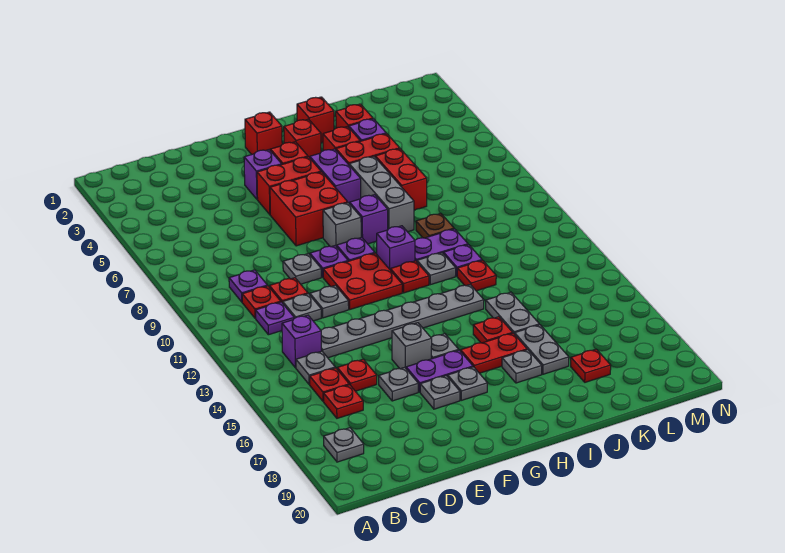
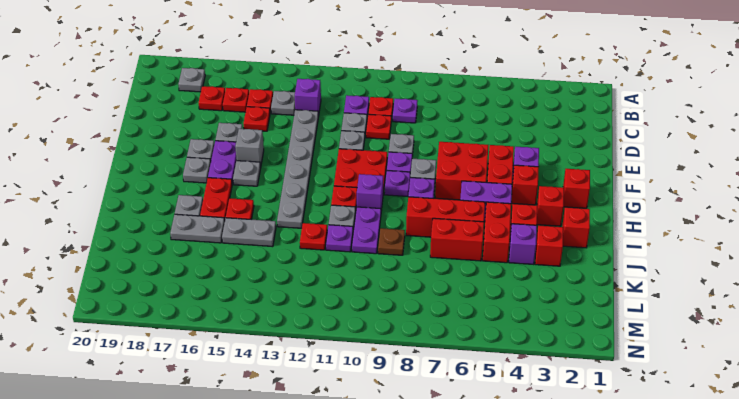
grey brick I6:I8 level 1 -> red brick I6:I8 level 1
red plate K18 level 1 -> red plate C17 level 1

